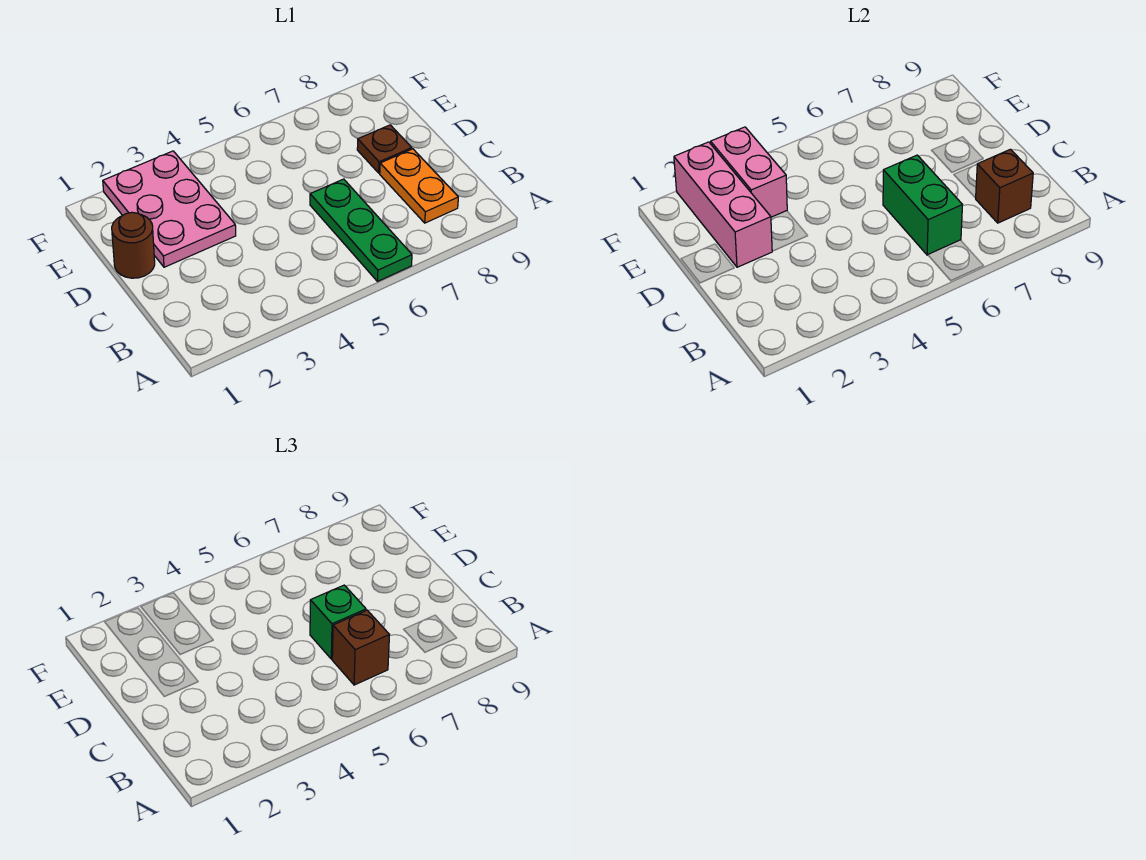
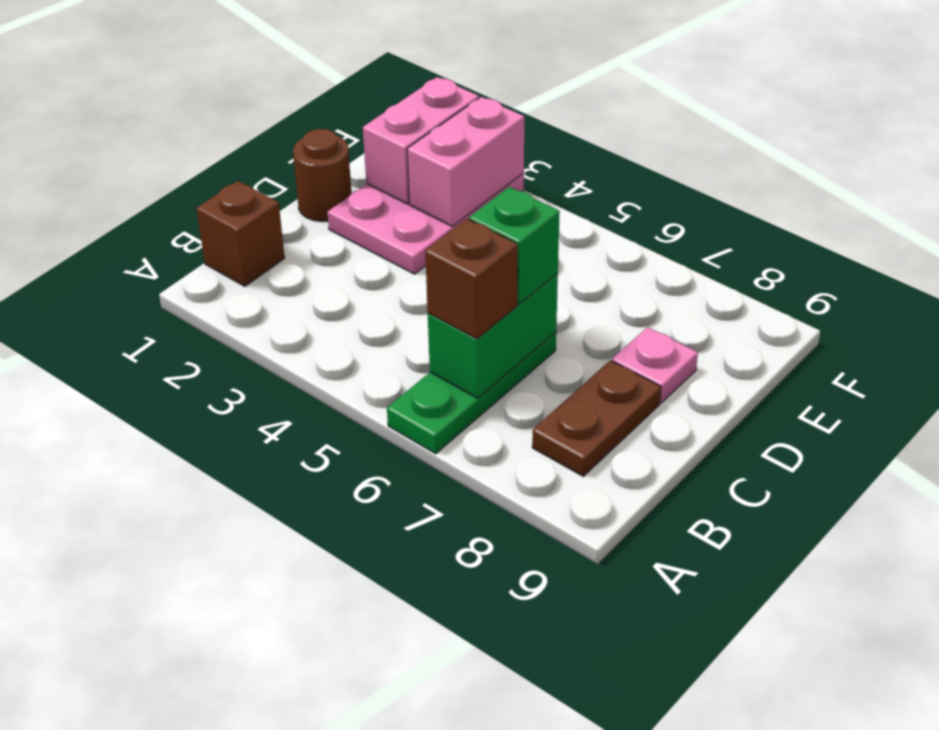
orange plate B8:C8 level 1 -> brown plate B8:C8 level 1
brown brick B8 level 2 -> brown brick B1 level 1
pink brick D2:F2 level 2 -> pink brick E2:F2 level 2
brown plate D8 level 1 -> pink plate D8 level 1

